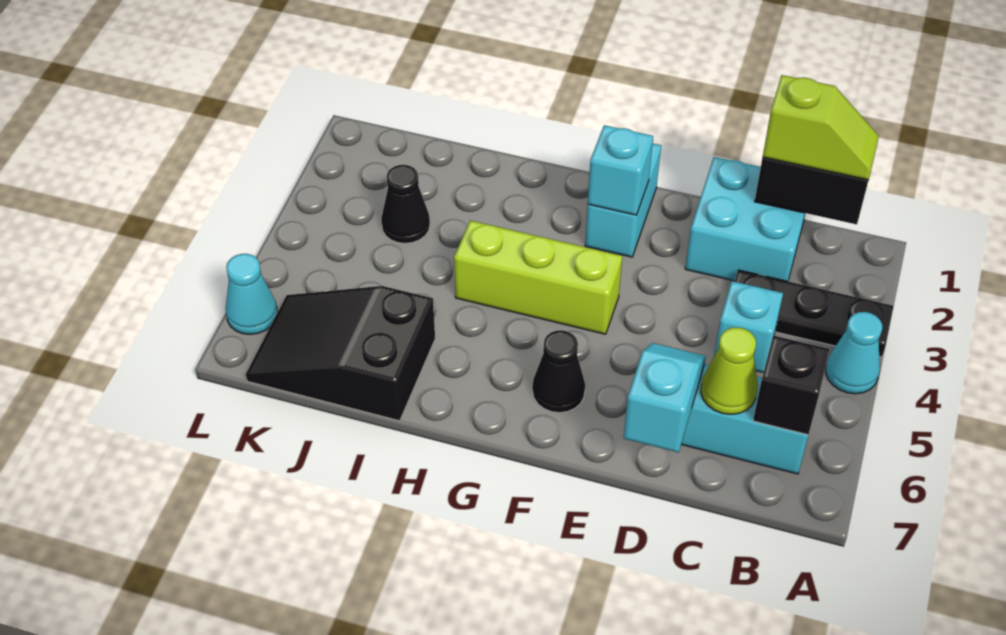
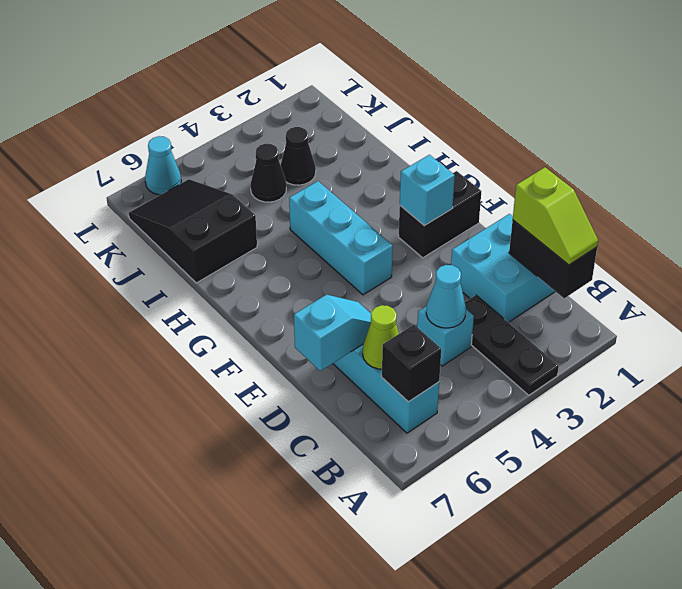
cyan cone A4 level 1 -> cyan cone C4 level 2
cyan brick F1:F2 level 1 -> black brick F1:F2 level 1
lime brick F4:H4 level 1 -> cyan brick F4:H4 level 1
black cone F6 level 1 -> black cone J4 level 1

